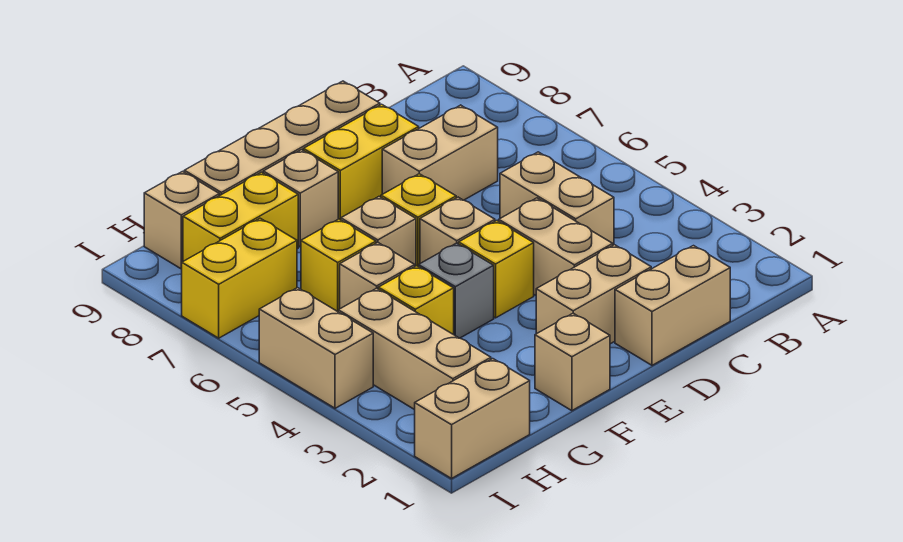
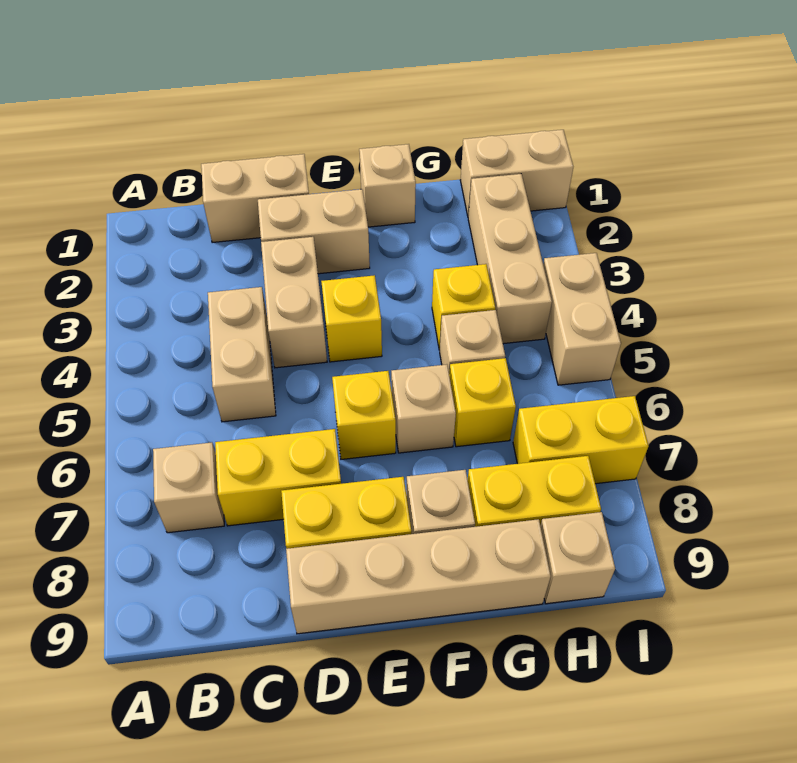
tan brick C7:D7 level 1 -> yellow brick C7:D7 level 1
tan brick E5 level 1 -> tan brick B7 level 1
grey brick F4 level 1 -> none

